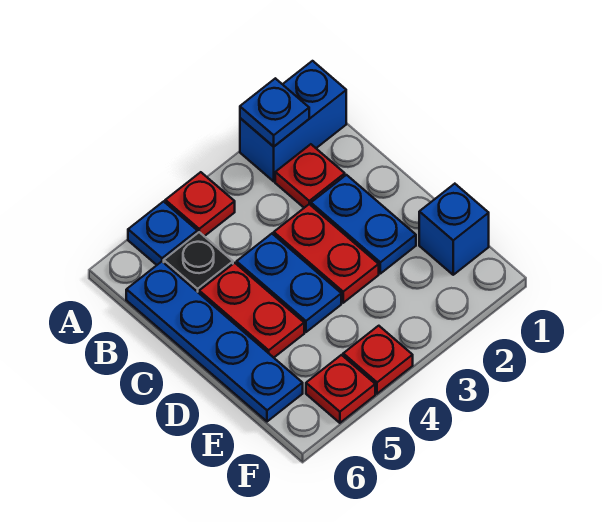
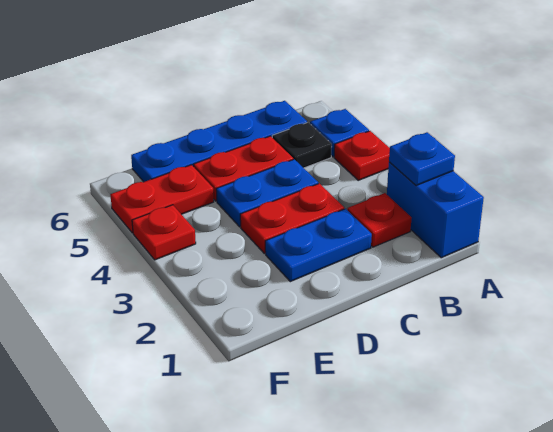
blue brick E1 level 1 -> none
red plate F5 level 1 -> red plate E5:F5 level 1

